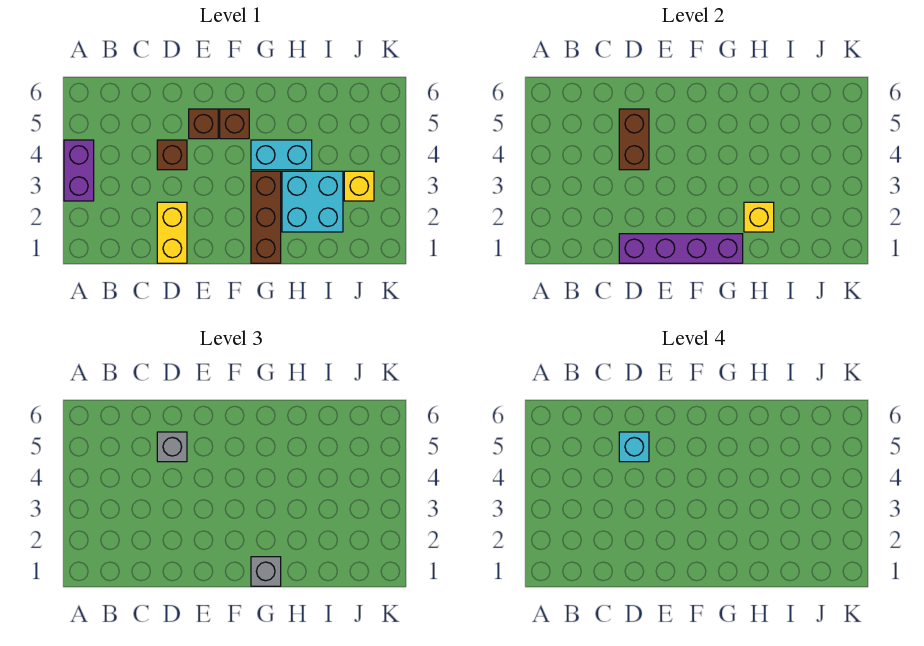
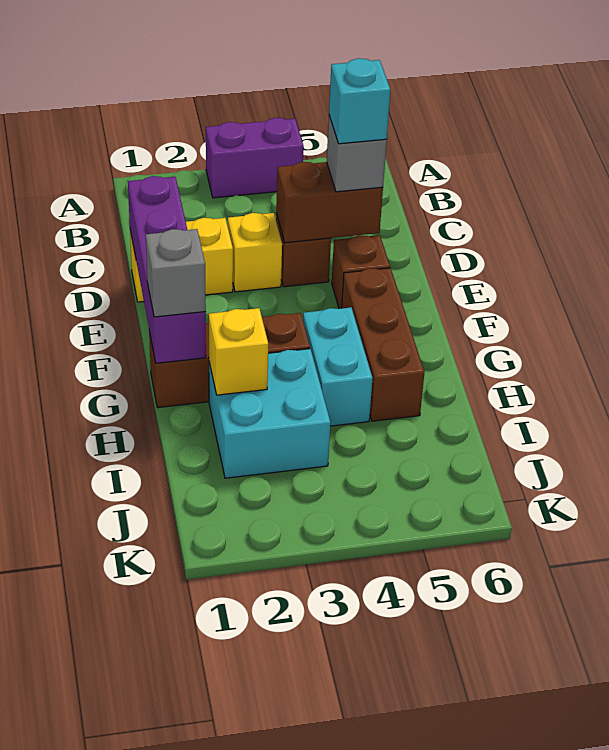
brown brick F5 level 1 -> brown brick F5:H5 level 1
yellow brick J3 level 1 -> yellow brick D3 level 1

